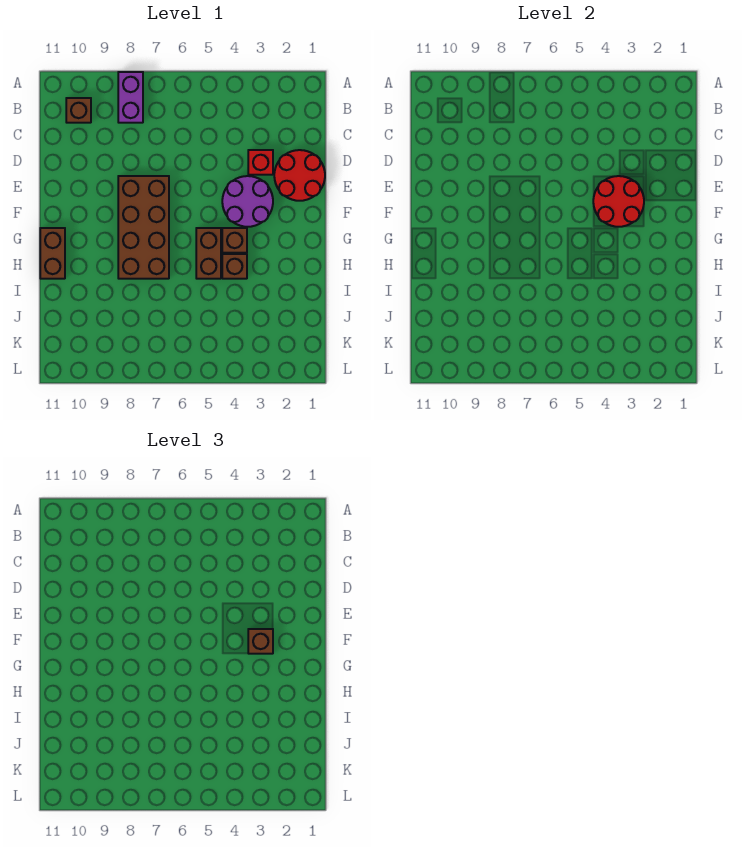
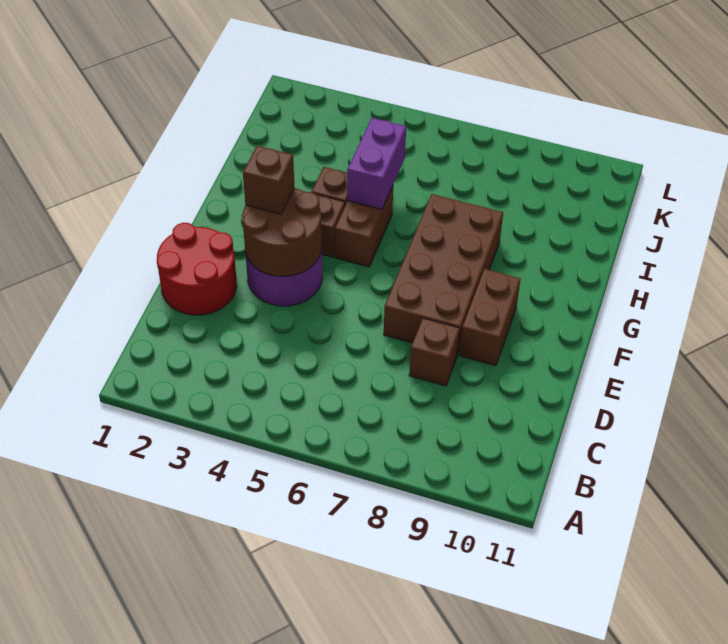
purple brick A8:B8 level 1 -> purple brick H5:I5 level 2
brown brick B10 level 1 -> brown brick D8 level 1
red brick D3 level 1 -> none
red round brick E3:F4 level 2 -> brown round brick E3:F4 level 2
brown brick G11:H11 level 1 -> brown brick E9:F9 level 1

